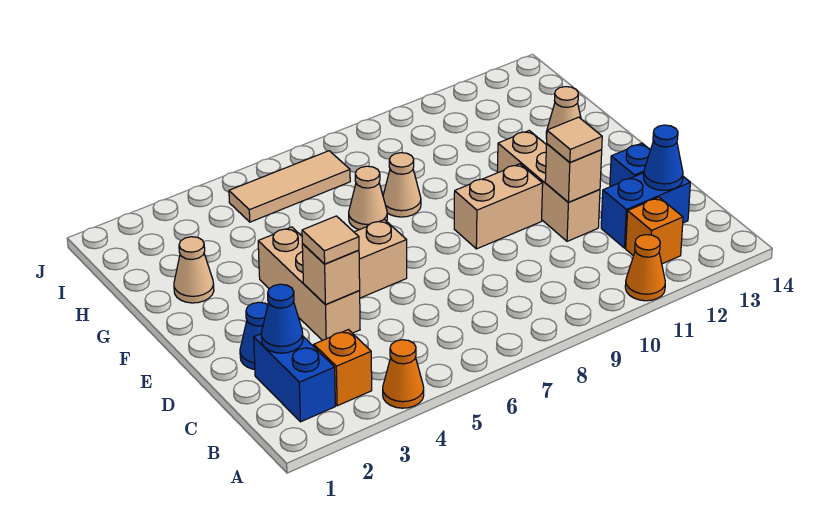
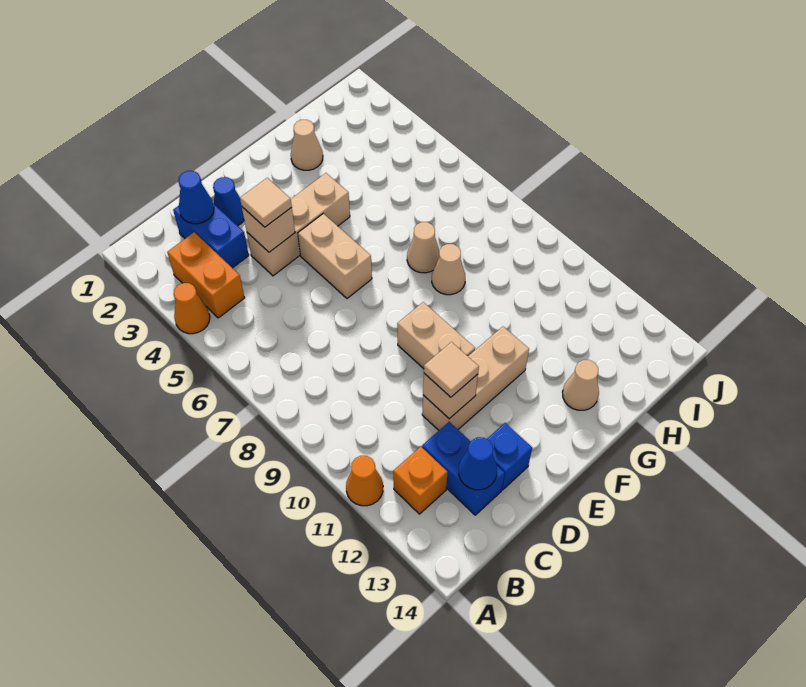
blue brick B2:C2 level 1 -> blue brick C2:C3 level 1
orange brick B3 level 1 -> orange brick B3:B4 level 1
tan tile I5:I7 level 1 -> none

